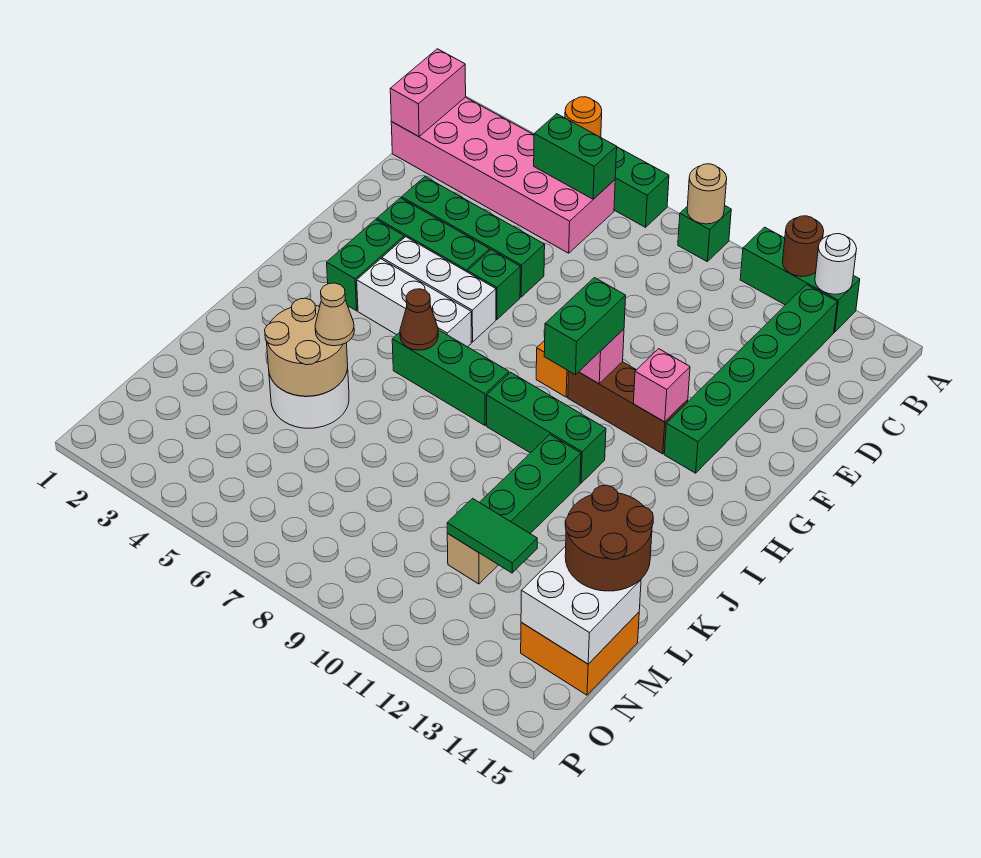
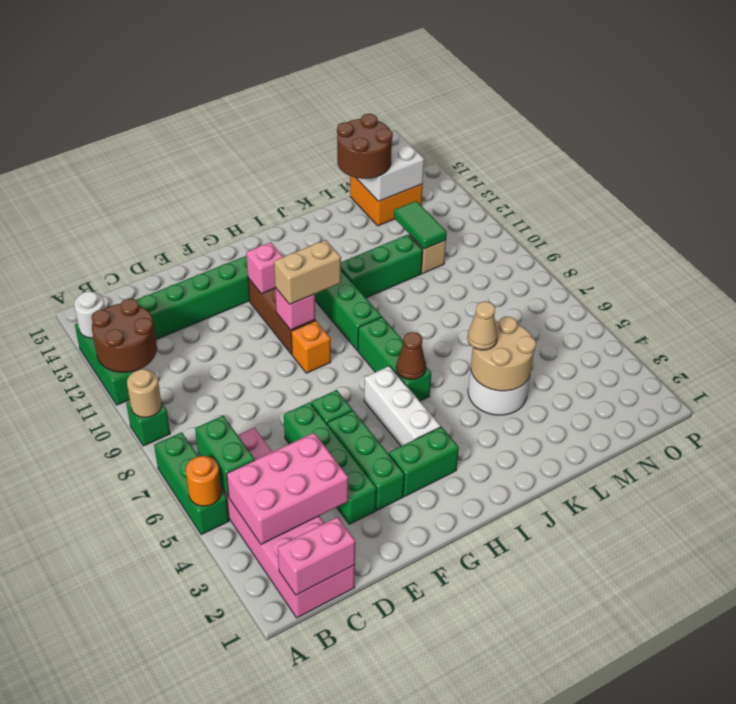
brown round brick A12 level 2 -> brown round brick A11:B12 level 2
none -> pink brick B3:D4 level 2
white brick G4:G6 level 1 -> none
green brick G10:H10 level 3 -> tan brick G10:H10 level 3

